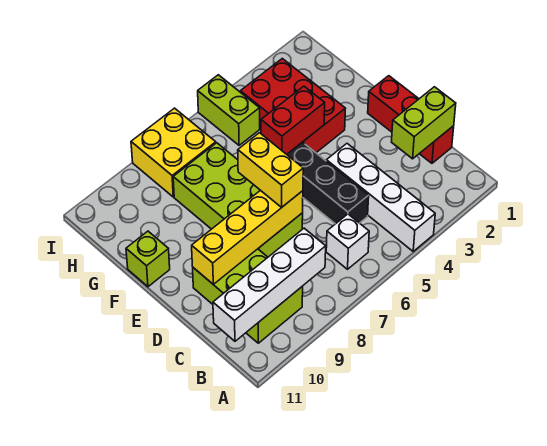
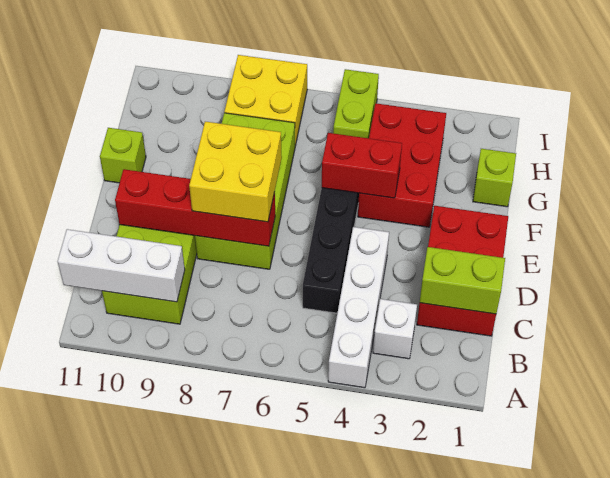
white brick B6 level 1 -> white brick B3 level 1
white brick B8:B11 level 2 -> white brick B9:B11 level 2
red brick C1:E1 level 1 -> red brick C1:E2 level 1
yellow brick D7:D10 level 2 -> red brick D7:D10 level 2
yellow brick D7:E7 level 3 -> yellow brick D7:E8 level 3
none -> lime brick G1 level 1

